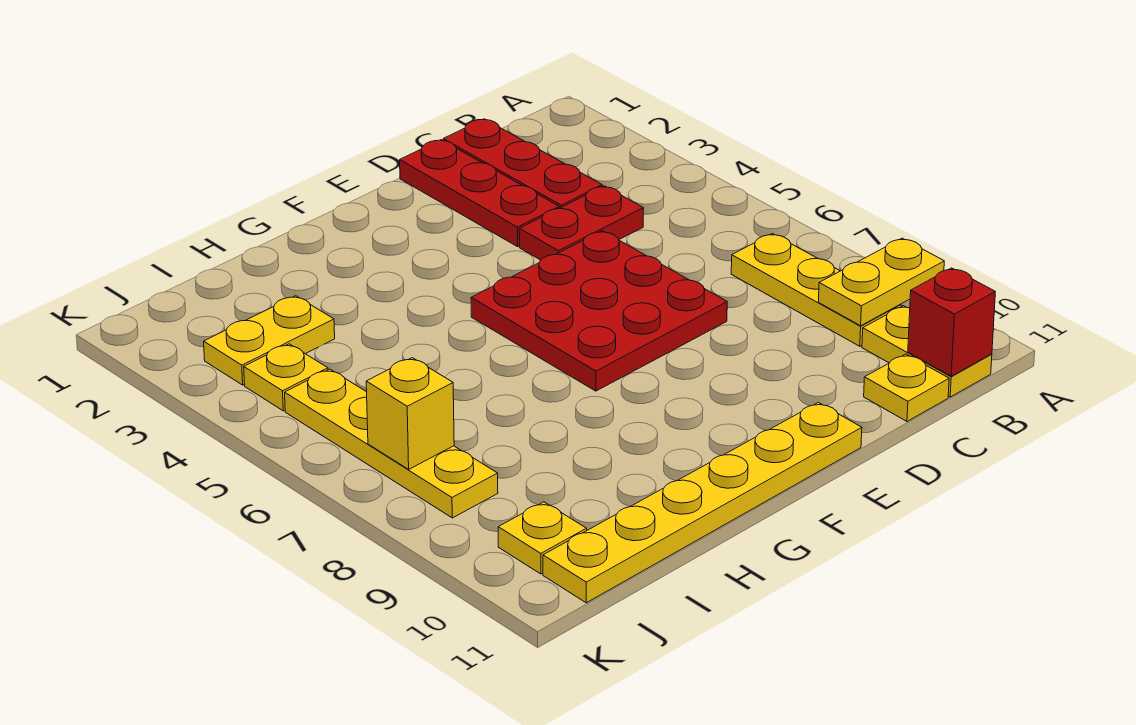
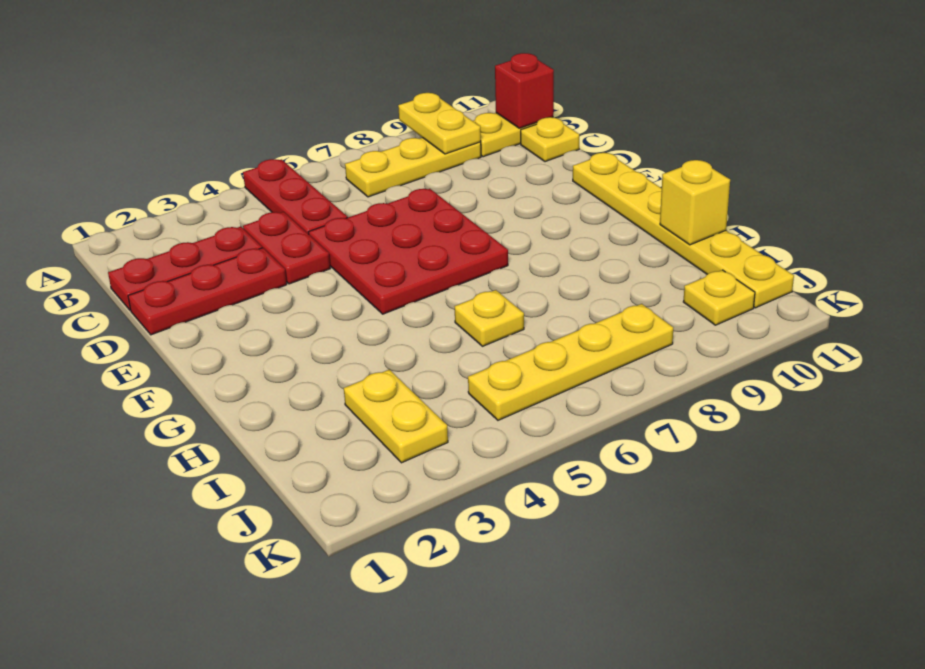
none -> red plate A5:C5 level 1
yellow plate J4 level 1 -> yellow plate H6 level 1
yellow brick J7 level 2 -> yellow brick H11 level 2

